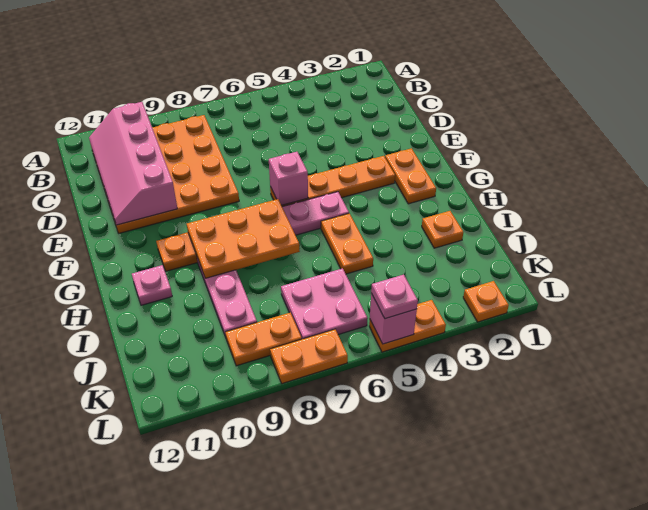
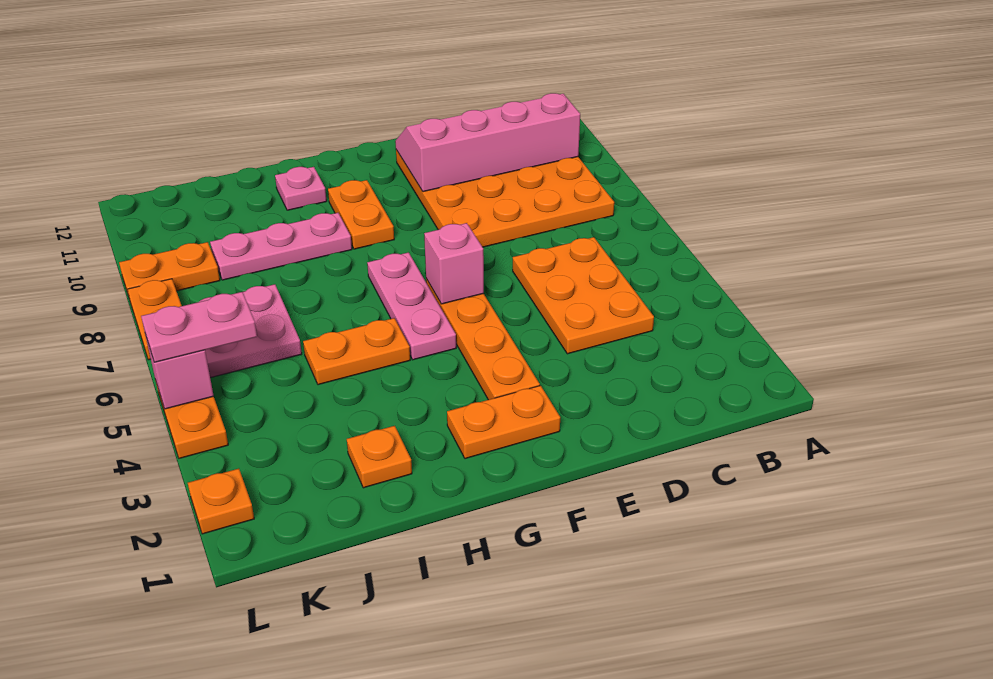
orange plate G7:H9 level 2 -> orange plate C4:D6 level 1
orange plate K8:K9 level 1 -> orange plate K9:L9 level 1
pink plate L5 level 3 -> pink plate K5:L5 level 3

